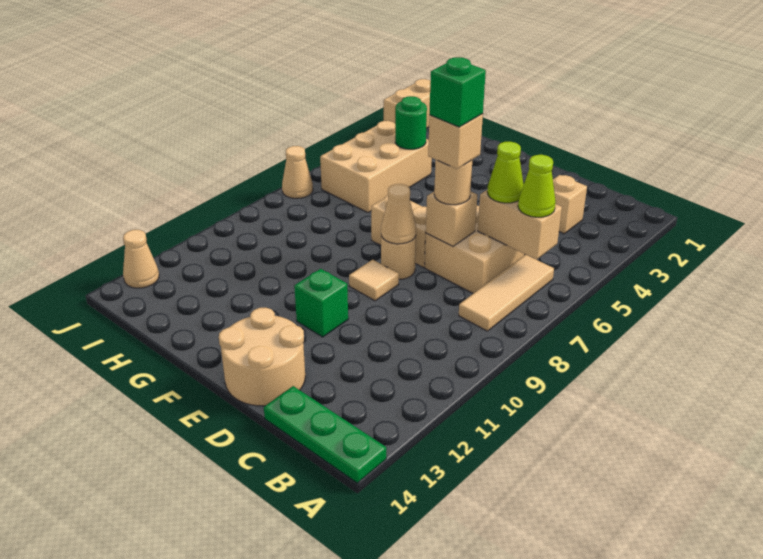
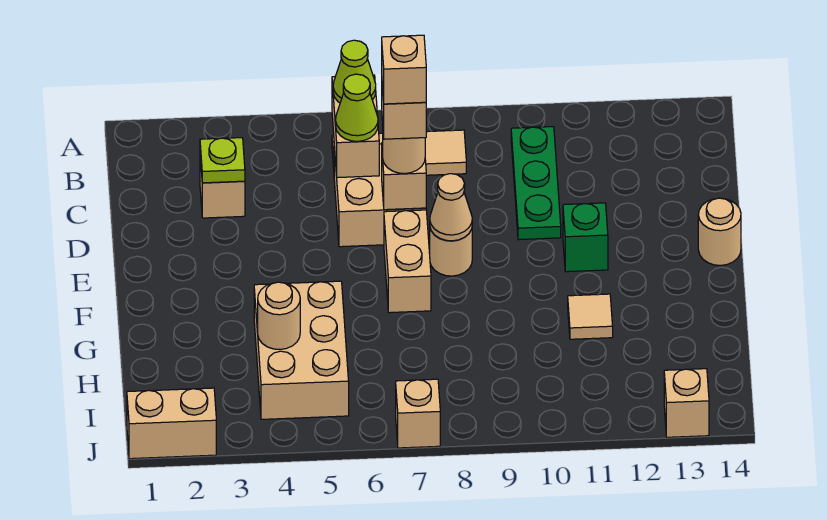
green plate A14:C14 level 1 -> green plate B10:D10 level 1
none -> lime plate C3 level 2
green brick D7 level 5 -> tan brick D7 level 5
tan round brick D13:E14 level 1 -> tan round brick E14 level 1
tan tile E9 level 1 -> tan tile G11 level 1
tan brick H4:I6 level 1 -> tan brick G4:I5 level 1
green round brick H4 level 2 -> tan round brick H4 level 2
tan cone J7 level 1 -> tan brick J7 level 1
tan cone J13 level 1 -> tan brick J13 level 1

